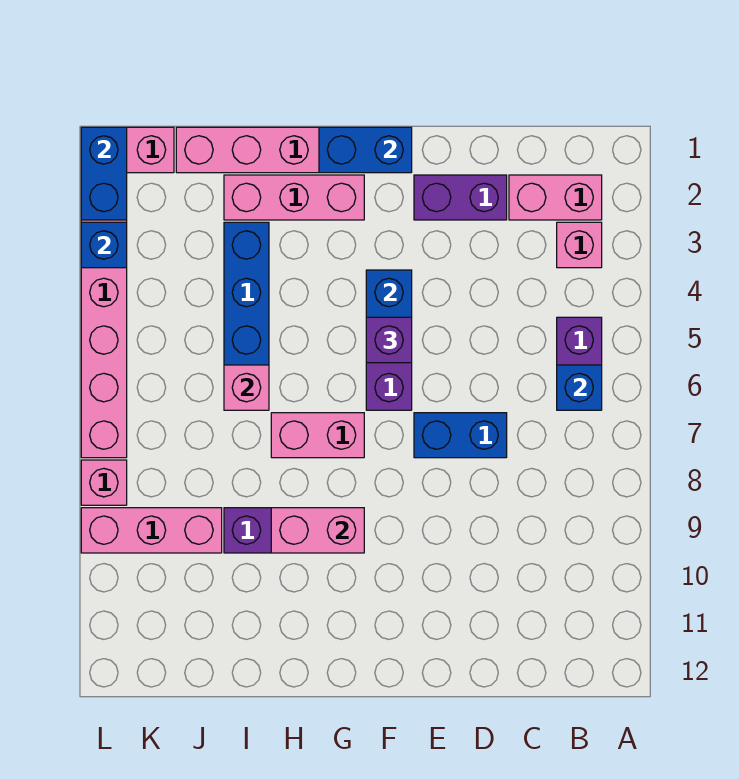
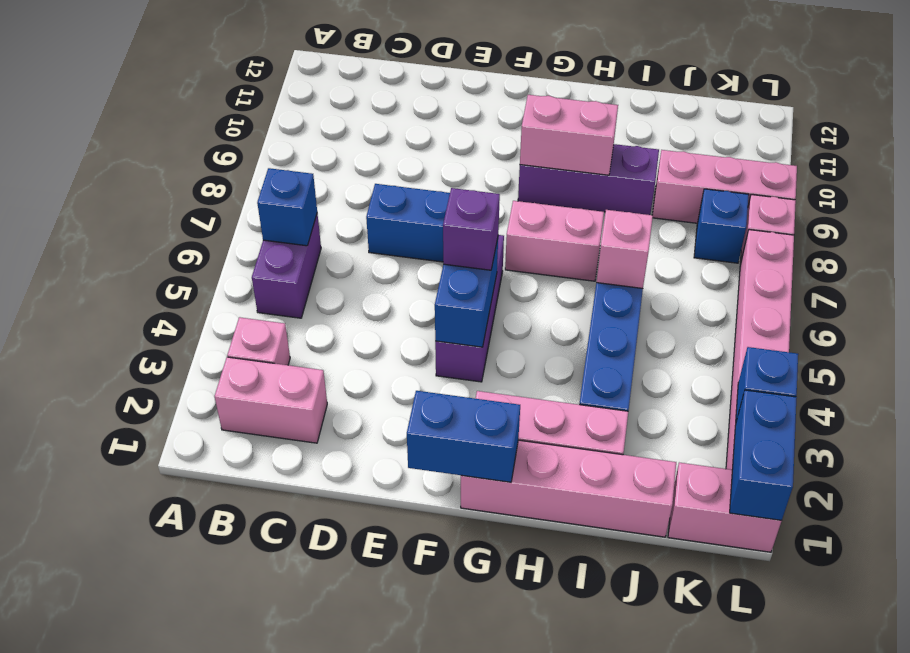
purple brick D2:E2 level 1 -> none
none -> blue brick K8 level 1

